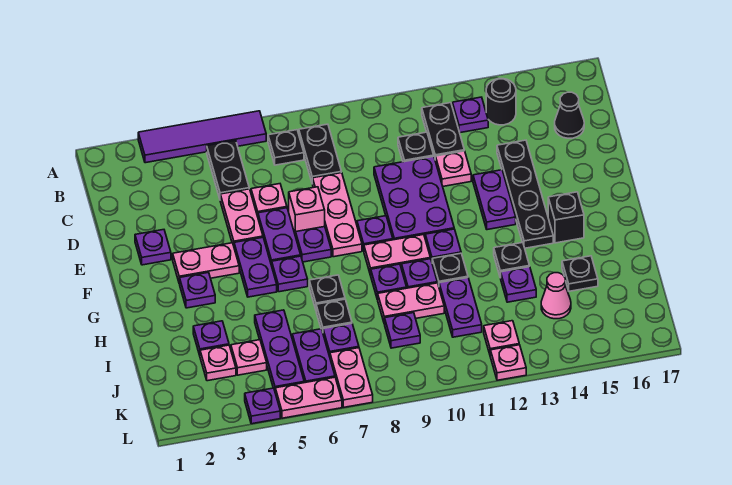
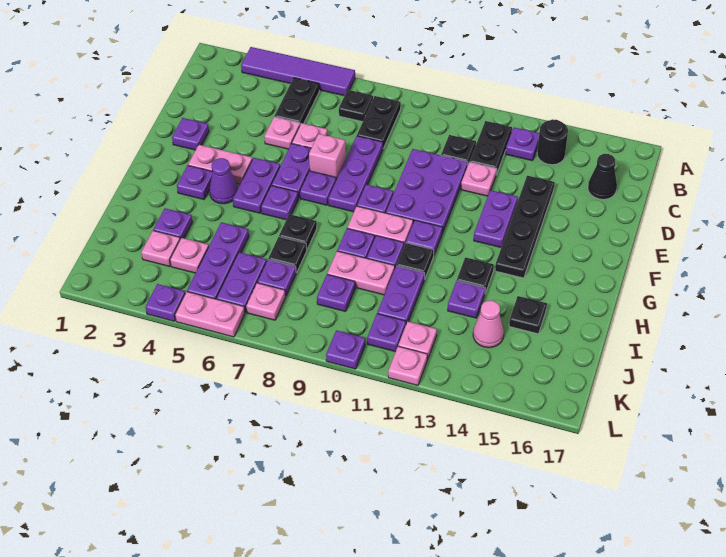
pink plate D5:E5 level 1 -> pink plate D5 level 1
pink plate D8:F8 level 1 -> purple plate D8:F8 level 1
none -> purple cone G4 level 1
black brick G15 level 1 -> none
pink plate K7:L7 level 1 -> pink plate K7 level 1
none -> purple plate K11 level 1
none -> purple plate L10 level 1

